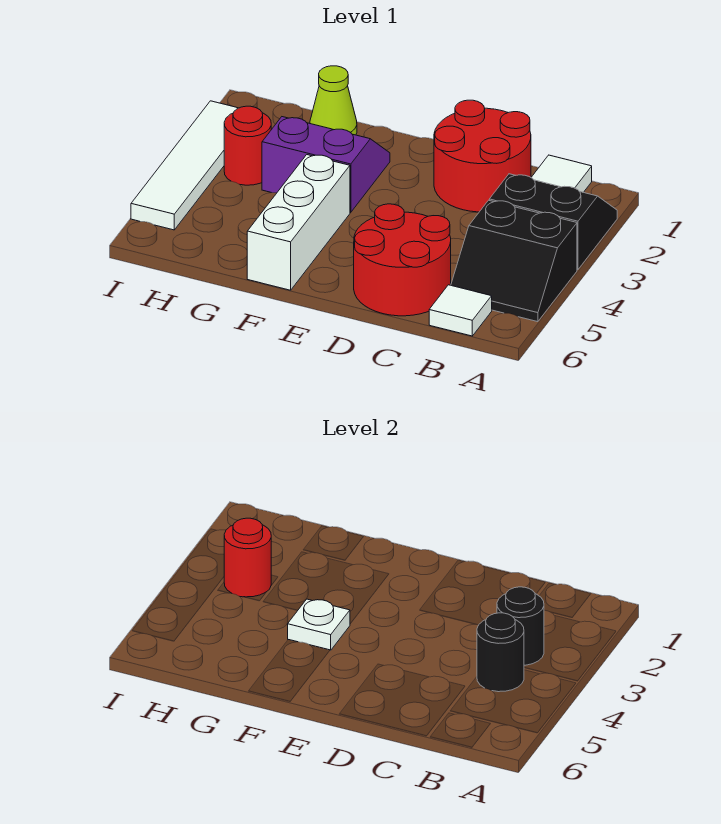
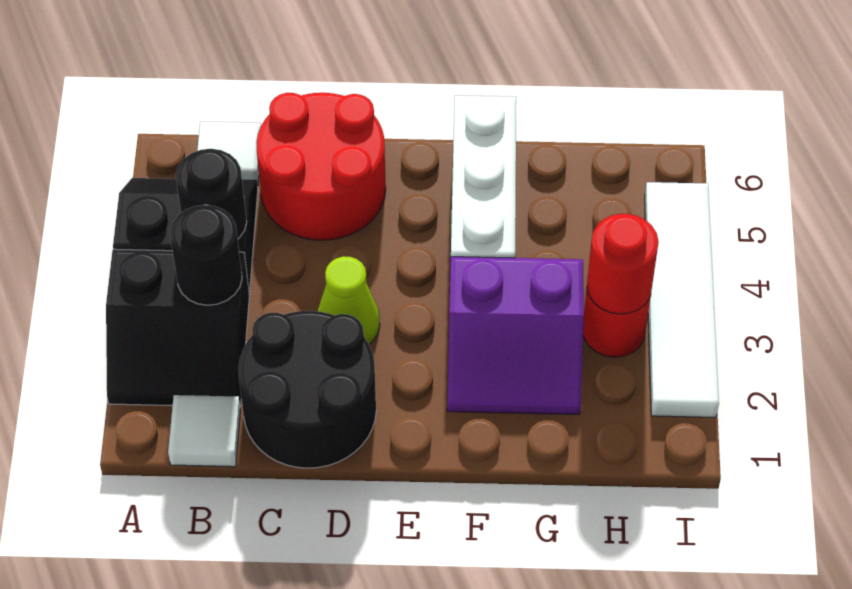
red round brick C1:D2 level 1 -> black round brick C1:D2 level 1
white plate F4 level 2 -> none
lime cone G1 level 1 -> lime cone D3 level 1

